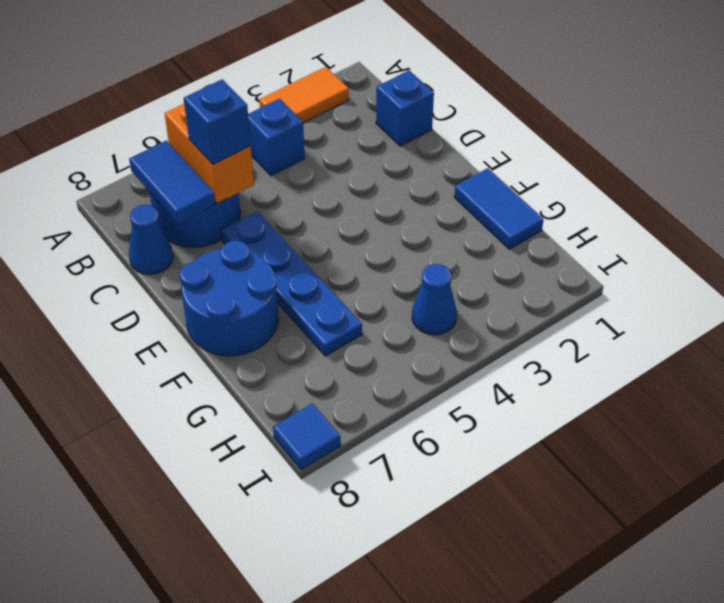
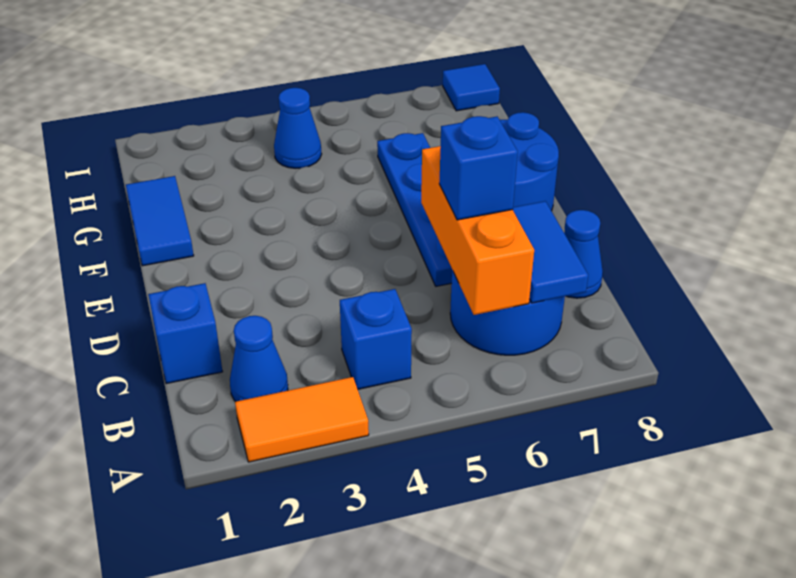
none -> blue cone B2 level 1
orange brick B6:C6 level 2 -> orange brick B6:D6 level 2

